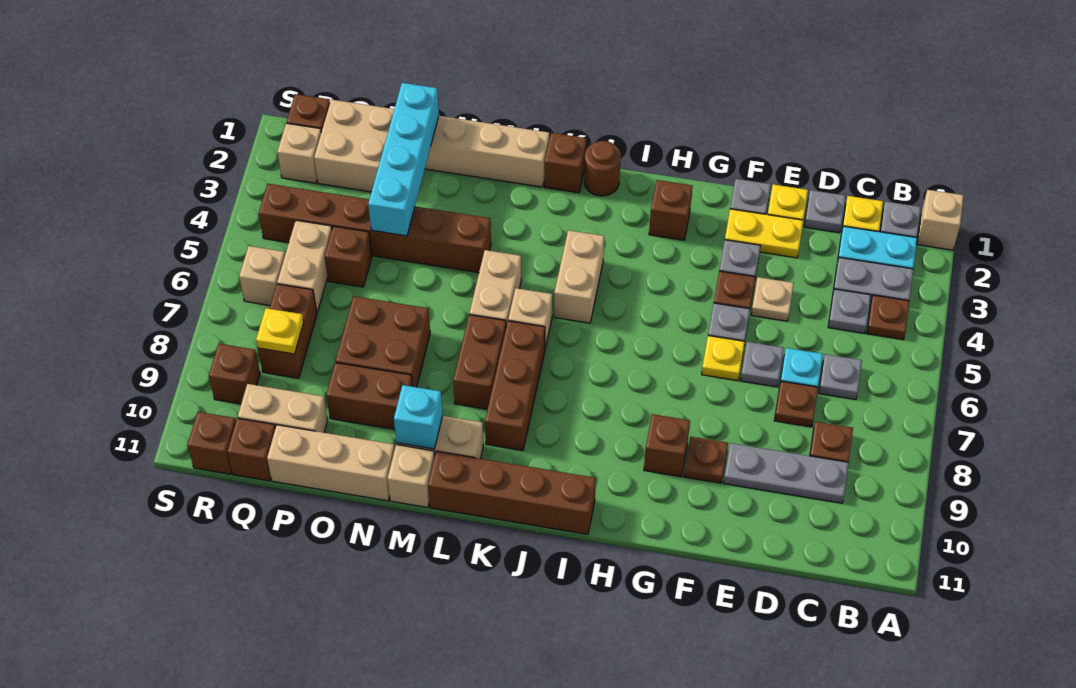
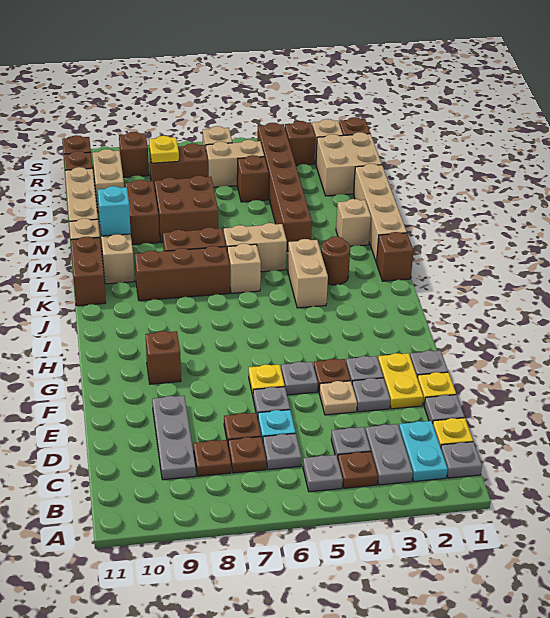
tan brick A1 level 1 -> tan brick M2 level 1
none -> grey plate B5 level 1
none -> grey plate E3 level 1
brown plate F9 level 1 -> brown plate C7 level 1
brown brick H2 level 1 -> brown brick R3 level 1
brown brick I11:L11 level 1 -> brown brick K11:L11 level 1
brown round brick J1 level 1 -> brown round brick K3 level 1
tan brick J4:J5 level 1 -> tan brick J4:K4 level 1
cyan brick O1:O4 level 2 -> none

